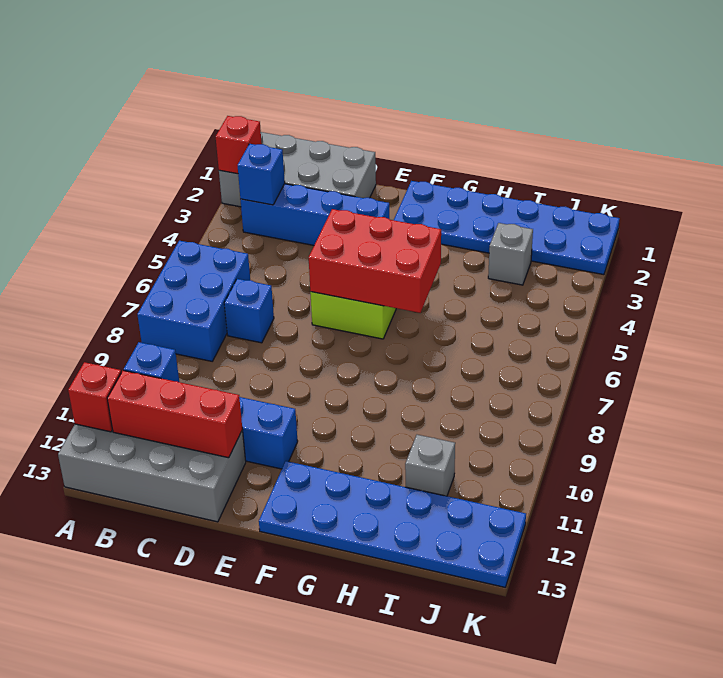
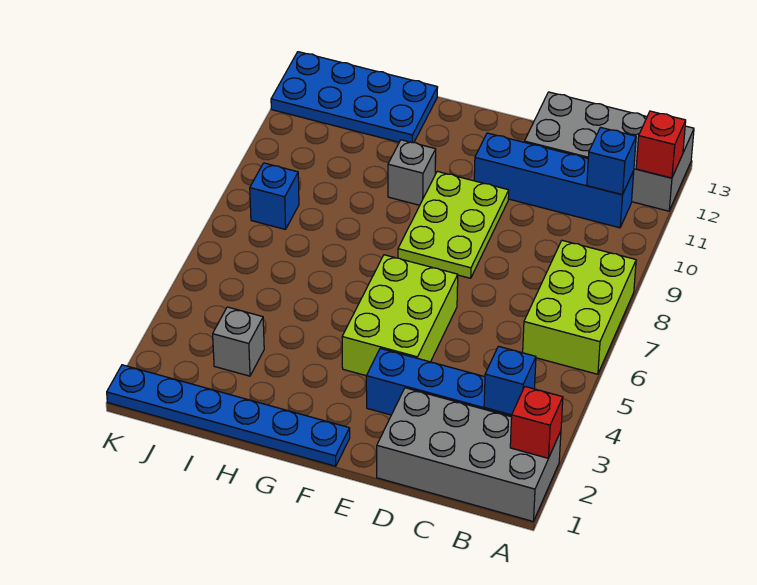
blue brick A6:B8 level 1 -> lime brick A6:B8 level 1
red brick B12:D12 level 2 -> none
blue brick C7 level 1 -> blue brick J8 level 1
red brick E5:G6 level 2 -> none
none -> lime plate E8:F10 level 1
blue plate F1:K2 level 1 -> blue plate F1:K1 level 1
blue plate F12:K13 level 1 -> blue plate H12:K13 level 1
grey brick I11 level 1 -> grey brick G10 level 1

